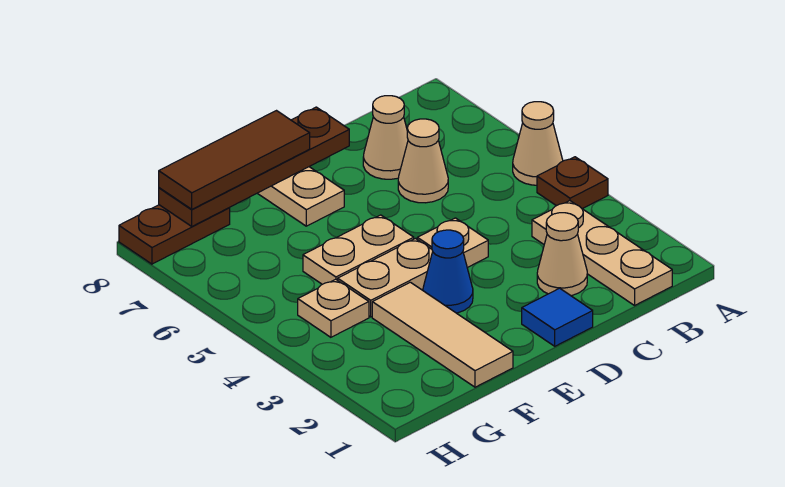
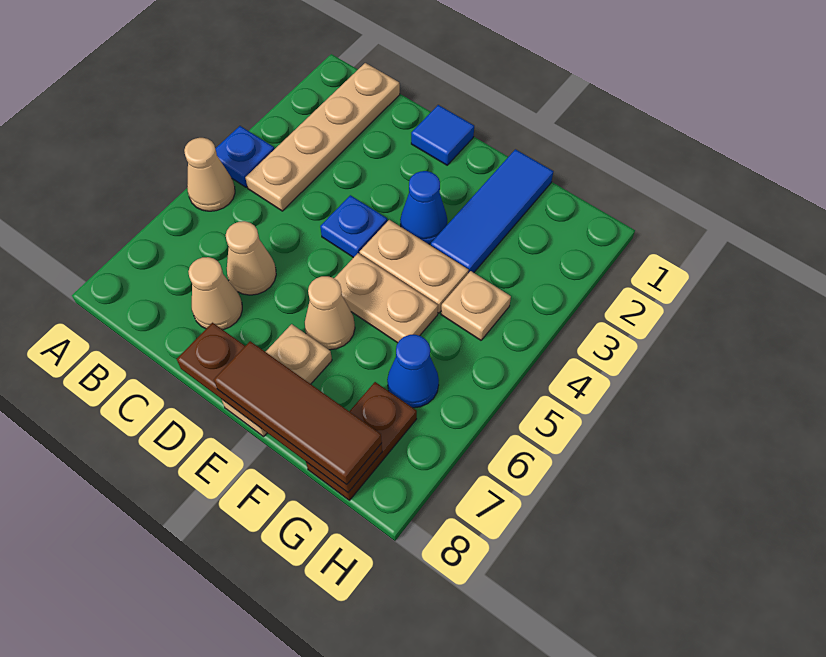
brown plate A4 level 1 -> blue plate A4 level 1
tan plate B1:B3 level 1 -> tan plate B1:B4 level 1
tan cone C2 level 1 -> tan cone E6 level 1
tan plate D4 level 1 -> blue plate D4 level 1
tan tile F1:F3 level 1 -> blue tile F1:F3 level 1
none -> blue cone G6 level 1
brown plate G8:H8 level 1 -> brown plate G7:G8 level 1

